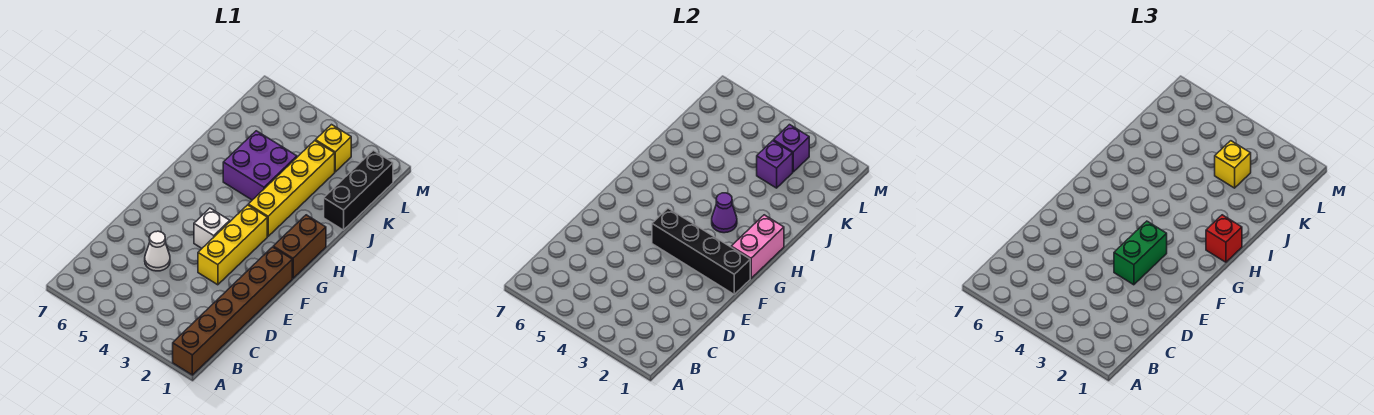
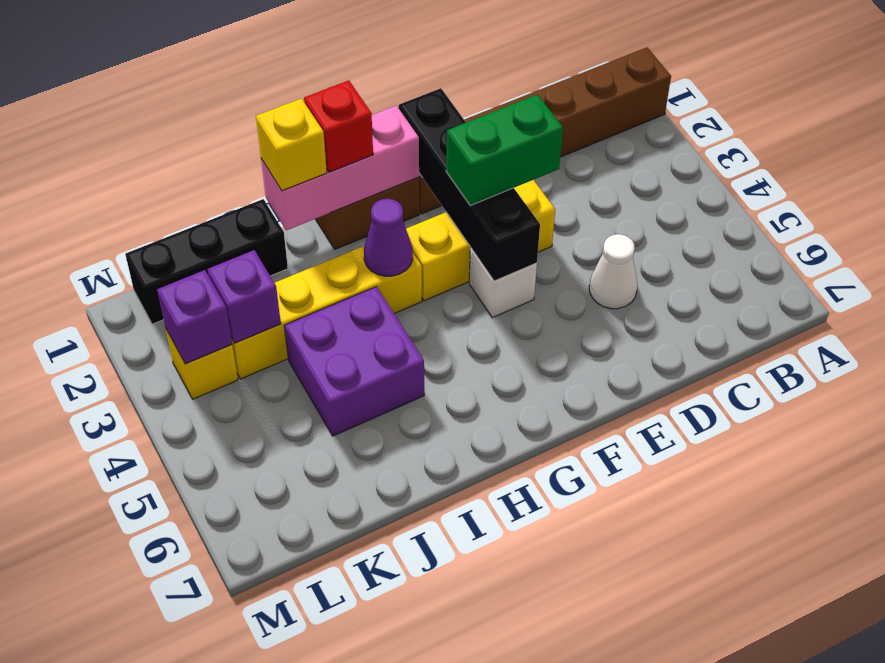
pink brick G1:H1 level 2 -> pink brick G1:I1 level 2
yellow brick K3 level 3 -> yellow brick I1 level 3

